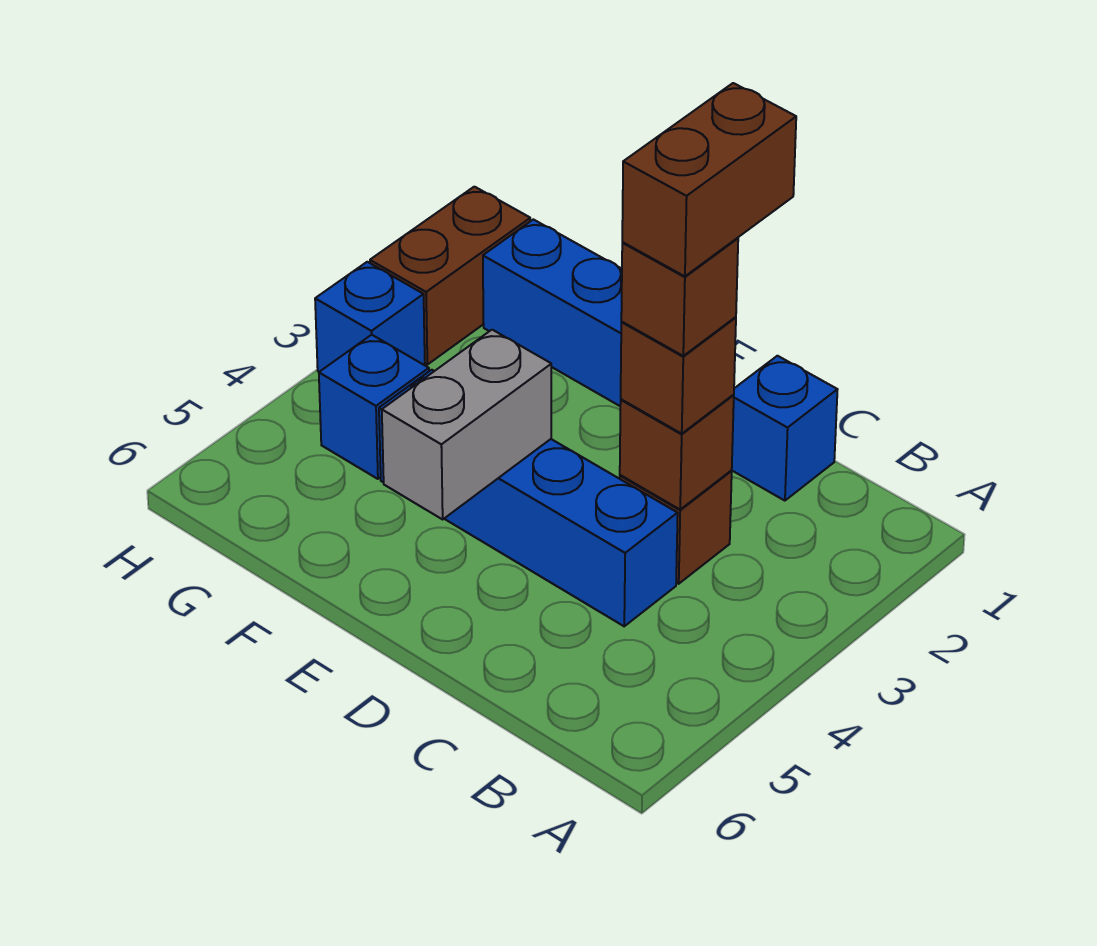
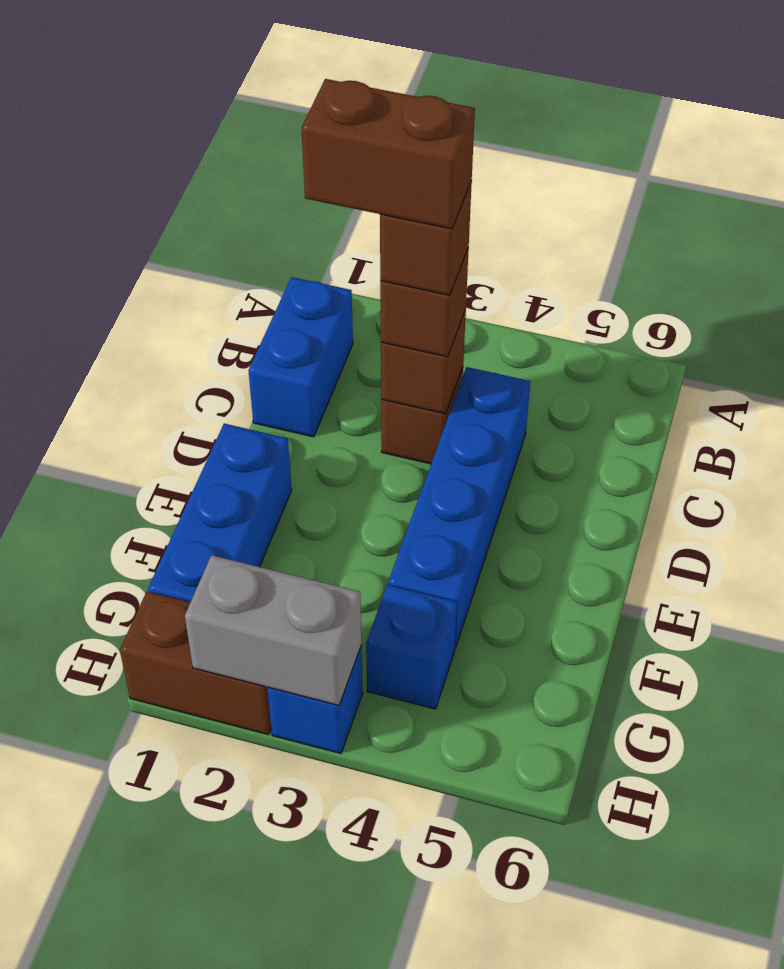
blue brick C1 level 1 -> blue brick B1:C1 level 1
grey brick E4:E5 level 2 -> grey brick H2:H3 level 2

